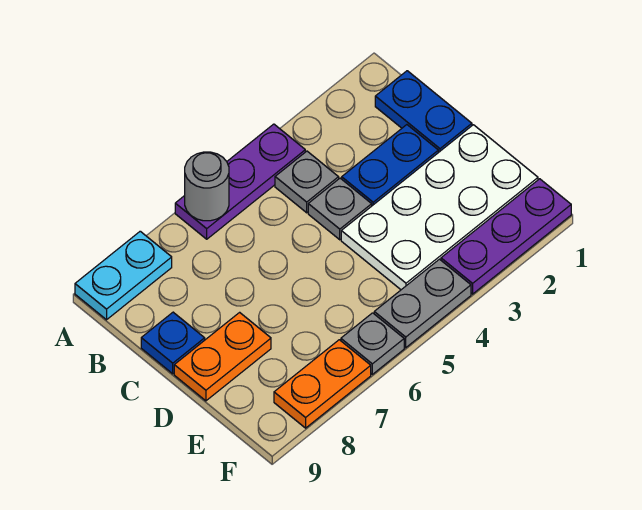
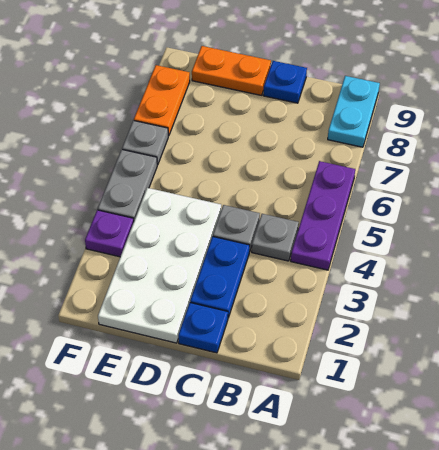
grey round brick A6 level 2 -> none
blue plate B1:C1 level 1 -> blue plate C1 level 1
orange plate D8:D9 level 1 -> orange plate D9:E9 level 1
purple plate F1:F3 level 1 -> purple plate F3 level 1

